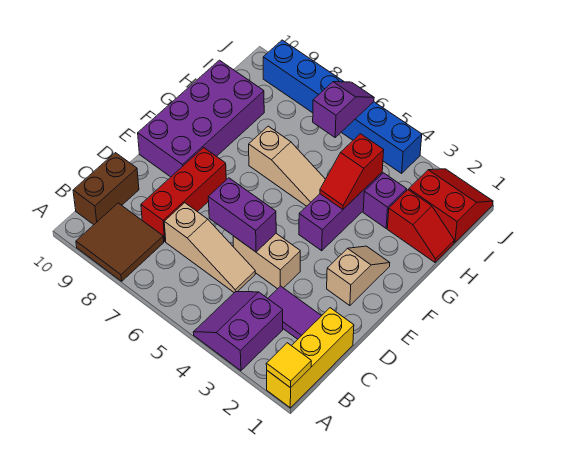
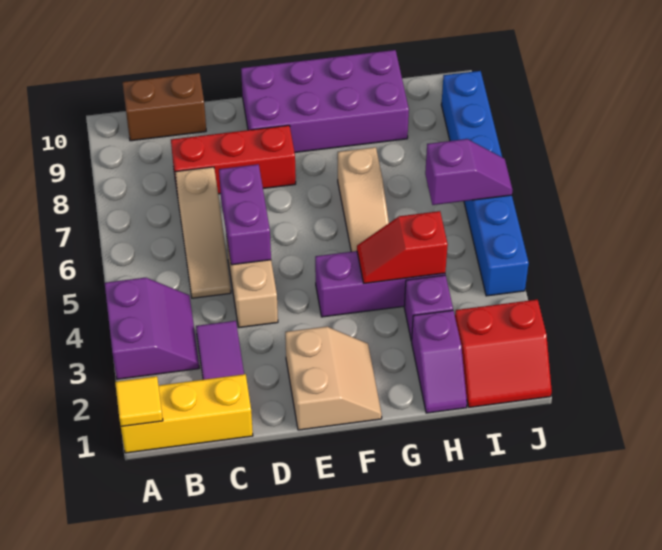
purple slope A3:B4 level 1 top 3 -> purple slope A3:B4 level 1 top A
brown tile A8:B9 level 1 -> none
tan slope E2:F2 level 1 top E -> tan slope E1:F2 level 1 top E
red slope H1:H2 level 1 top 2 -> purple slope H1:H2 level 1 top 2
red slope I1:J2 level 1 top I -> red slope I1:J2 level 1 top 2

